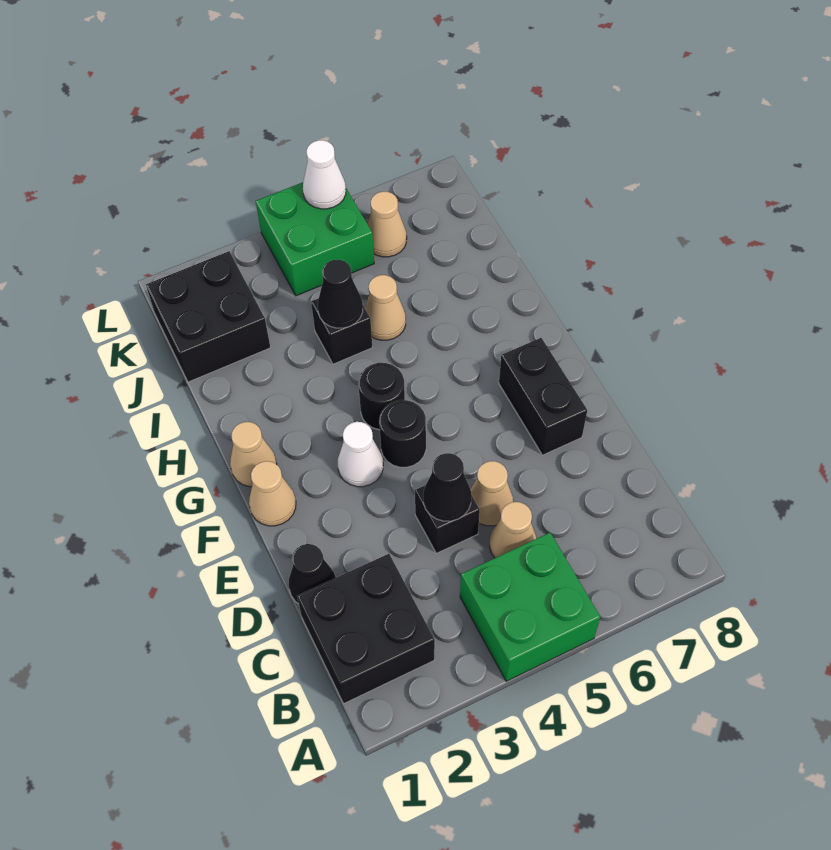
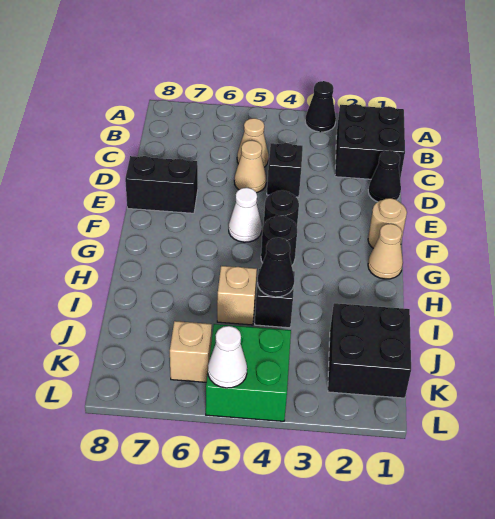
green brick A4:B5 level 1 -> none
black cone D4 level 2 -> black cone A3 level 1
black brick E7:F7 level 1 -> black brick E7:E8 level 1
tan cone F1 level 1 -> tan round brick F1 level 1
white cone F3 level 1 -> white cone F5 level 1
tan cone I5 level 1 -> tan brick I5 level 1
tan cone K6 level 1 -> tan brick K6 level 1

